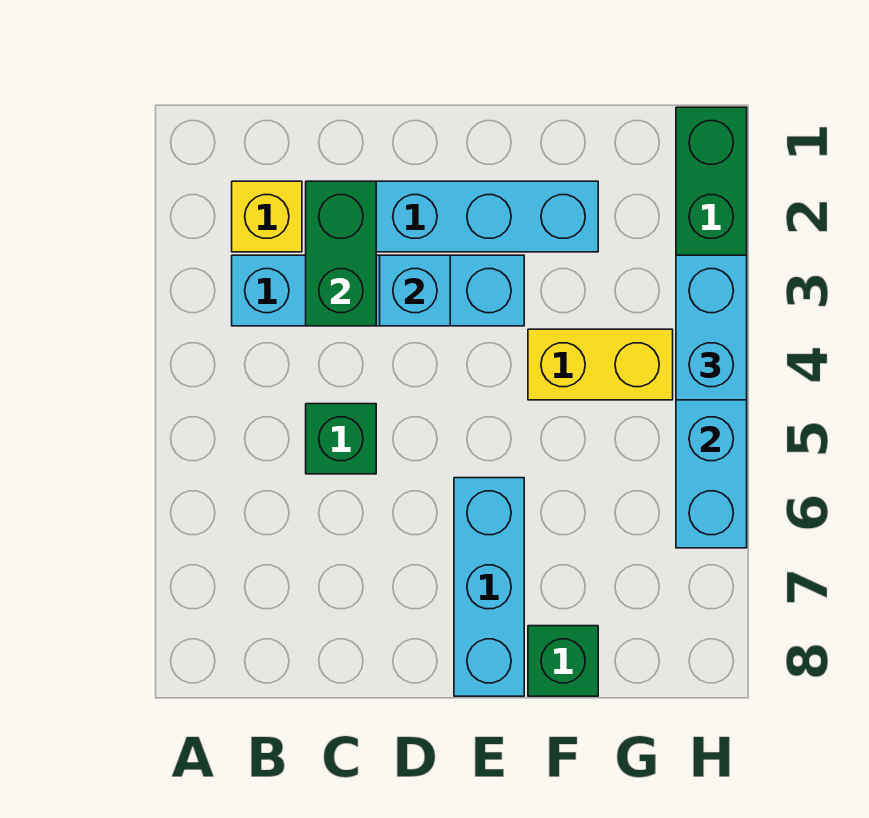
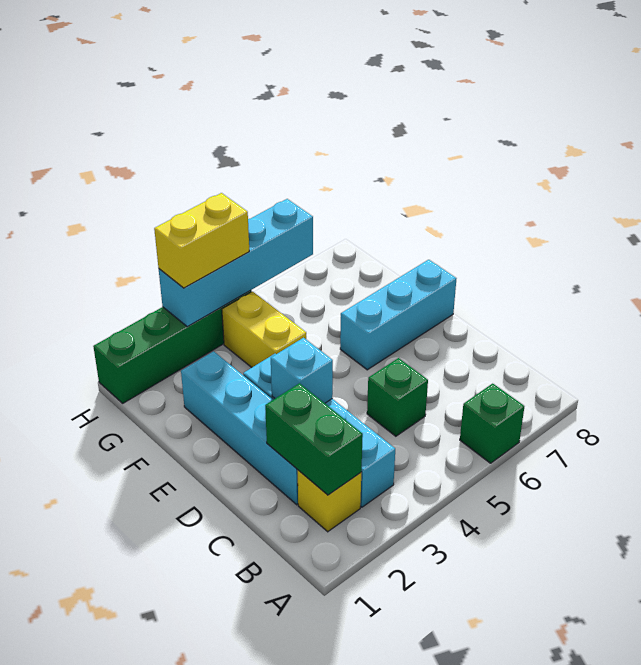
green brick C2:C3 level 2 -> green brick B2:C2 level 2
green brick F8 level 1 -> green brick A6 level 1
cyan brick H3:H4 level 3 -> yellow brick H3:H4 level 3

